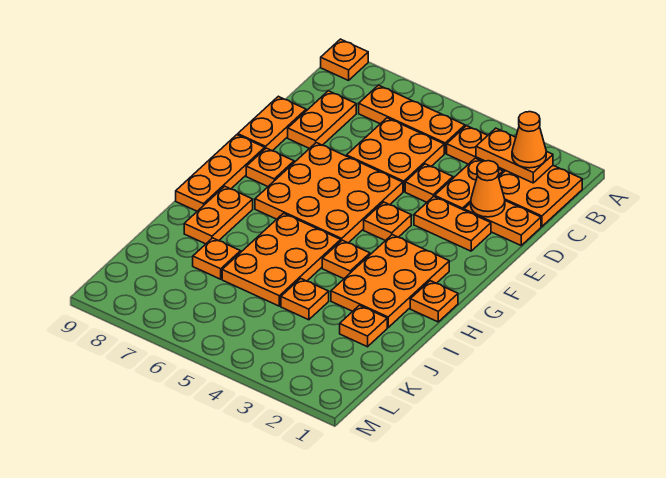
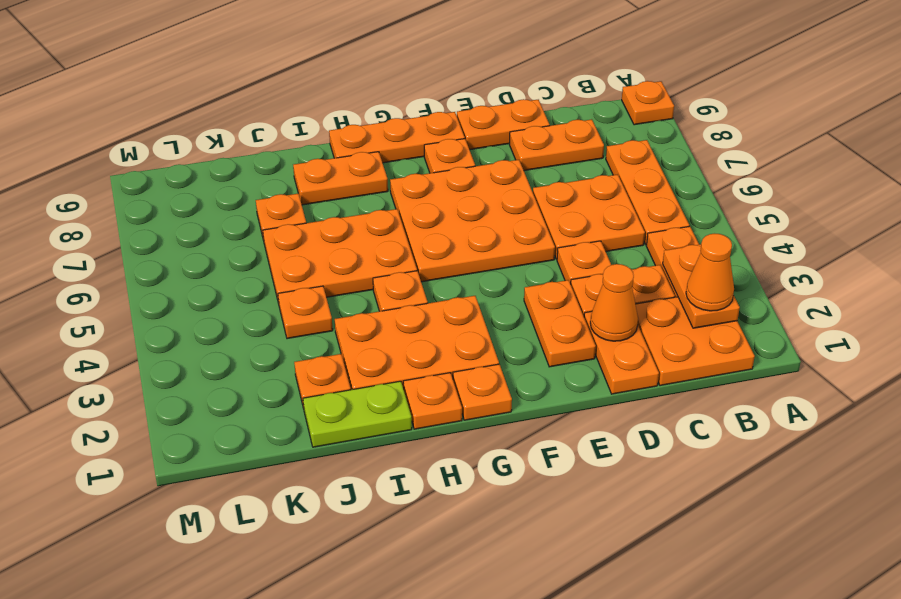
orange plate F4 level 1 -> orange plate G1 level 1
none -> lime plate I1:J1 level 1

